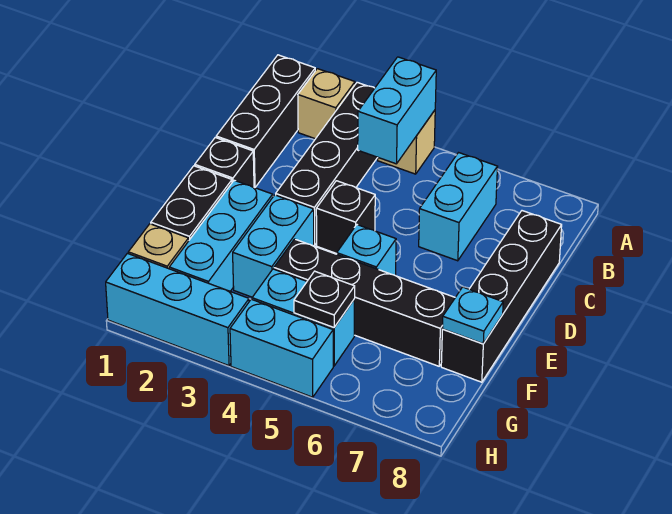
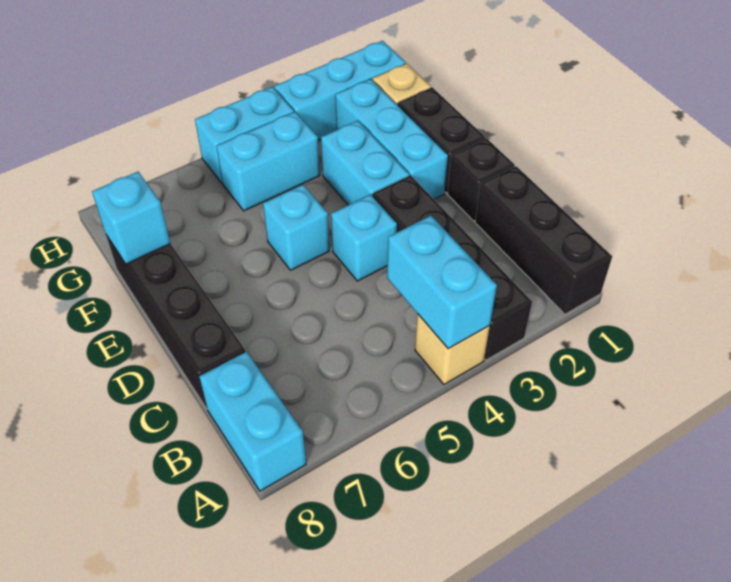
tan brick A2 level 1 -> none
cyan brick B6:C6 level 1 -> cyan brick A8:B8 level 1
black brick D4 level 1 -> cyan brick D4 level 1
black brick F4:F7 level 1 -> none
cyan plate F8 level 2 -> cyan brick F8 level 2
black plate G5 level 2 -> none

